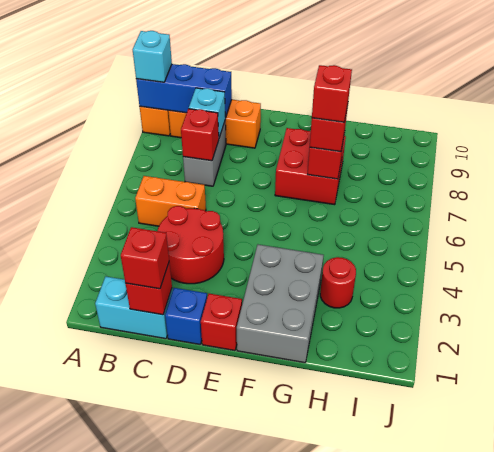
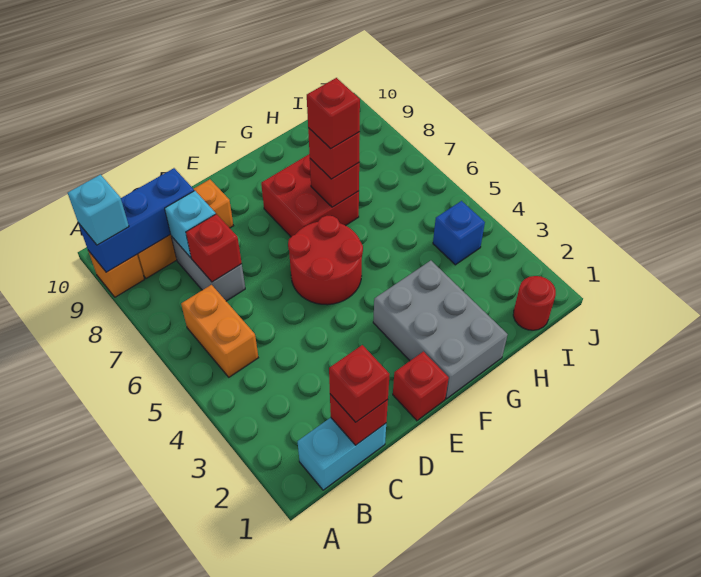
orange brick B5:C5 level 1 -> orange brick B5:B6 level 1
red round brick C3:D4 level 1 -> red round brick E5:F6 level 1
blue brick D1 level 1 -> blue brick I4 level 1
red round brick H3 level 1 -> red round brick I1 level 1

